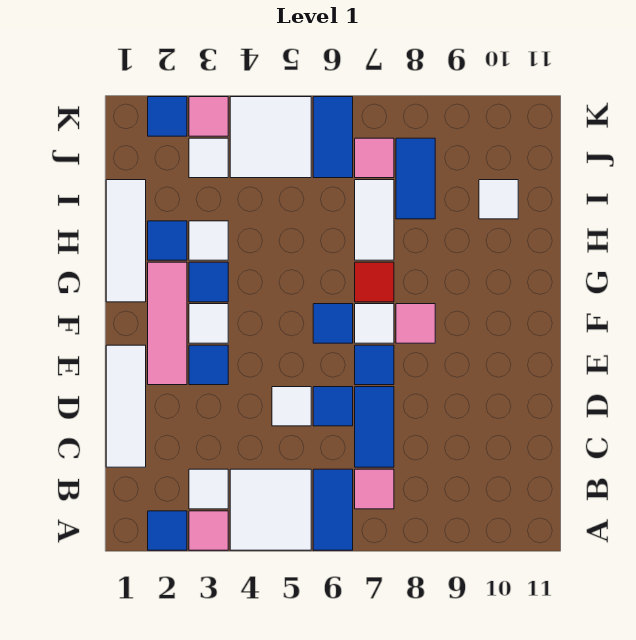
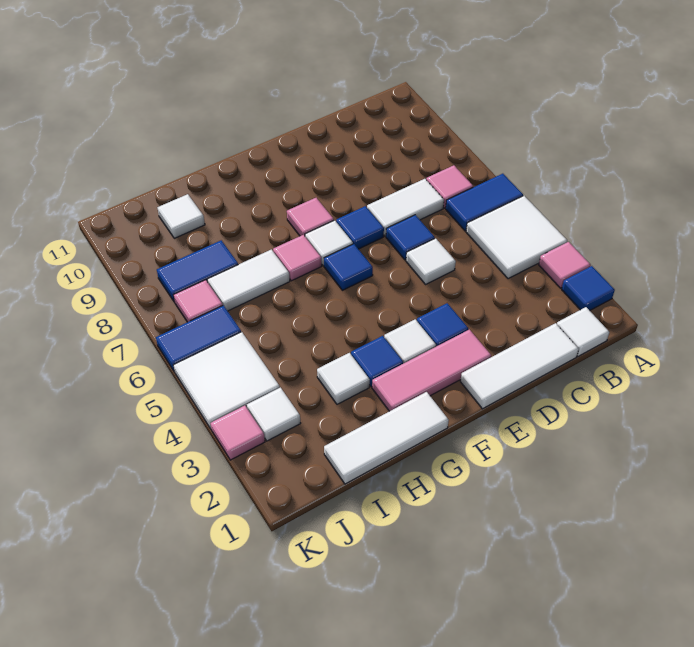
white tile B3 level 1 -> white tile B1 level 1
blue tile C7:D7 level 1 -> white tile C7:D7 level 1
red tile G7 level 1 -> pink tile G7 level 1
blue tile H2 level 1 -> none
blue tile K2 level 1 -> none

